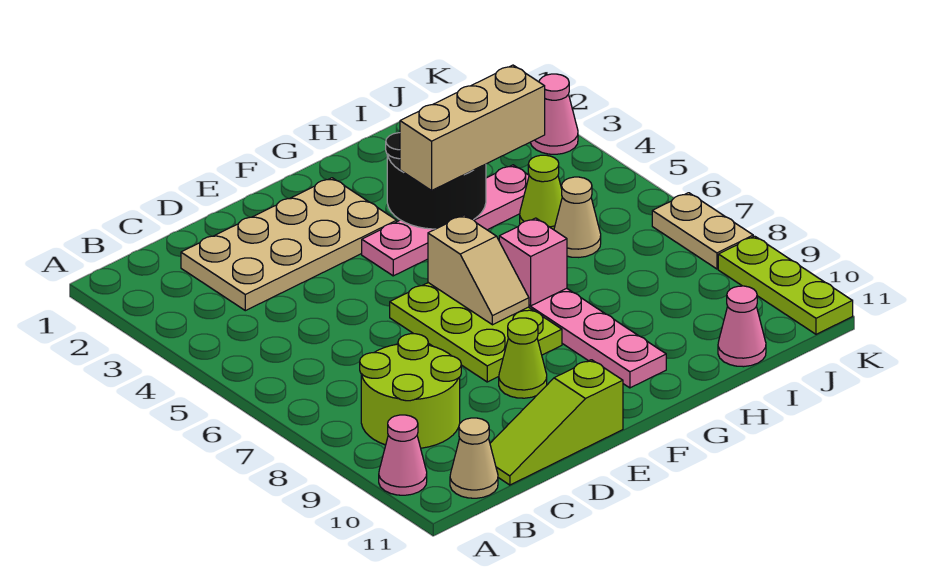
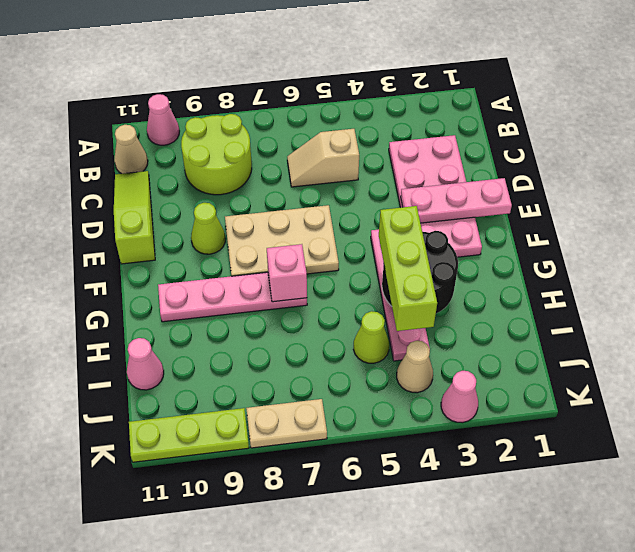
tan plate C2:F3 level 1 -> pink plate C2:F3 level 1
none -> pink plate E1:E3 level 2
lime plate E6:F8 level 1 -> tan plate E6:F8 level 1
tan slope F6:F7 level 2 top 6 -> tan slope C5:C6 level 1 top 5
tan brick G4:I4 level 3 -> lime brick G4:I4 level 3
tan cone I6 level 1 -> tan cone J4 level 1

